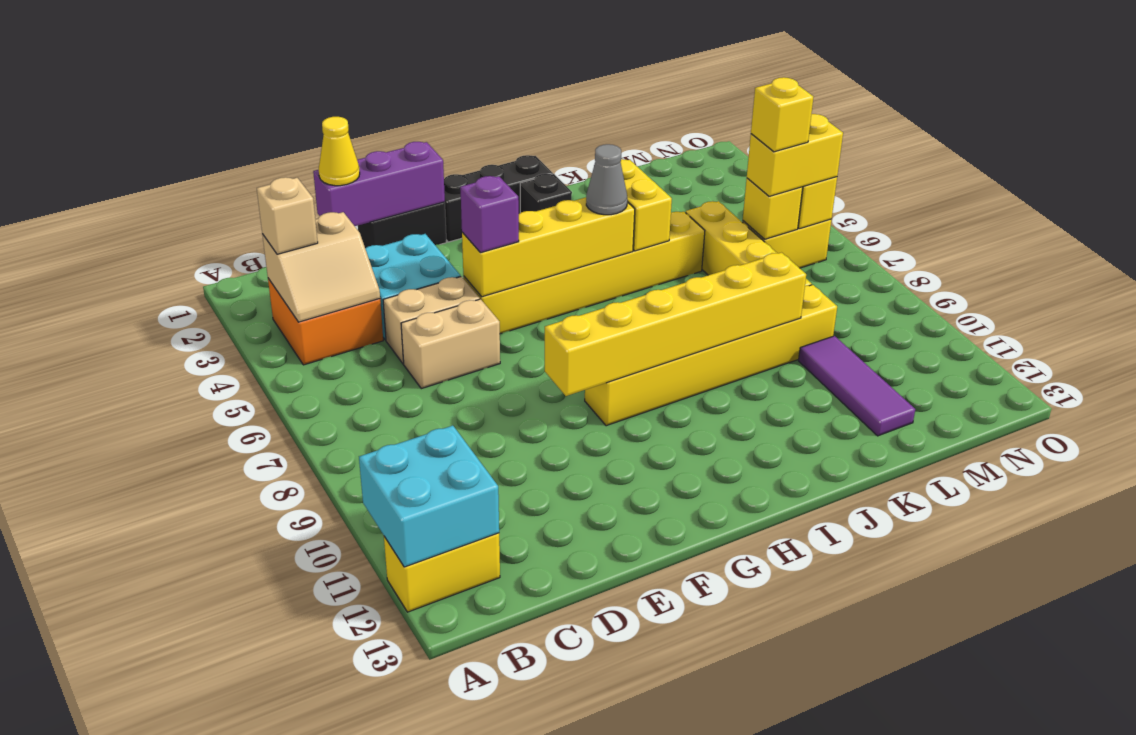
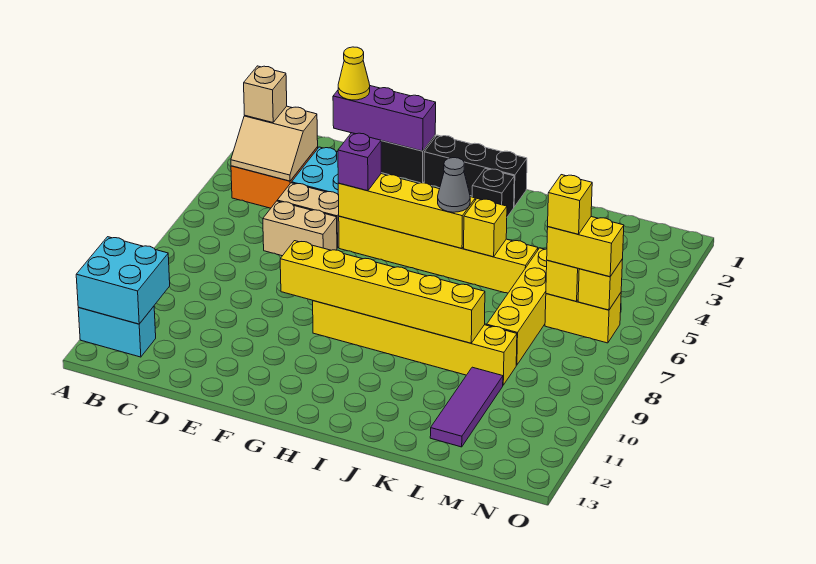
yellow brick A12:B12 level 1 -> cyan brick A12:B12 level 1
yellow brick J4:J5 level 2 -> yellow brick J5 level 2

